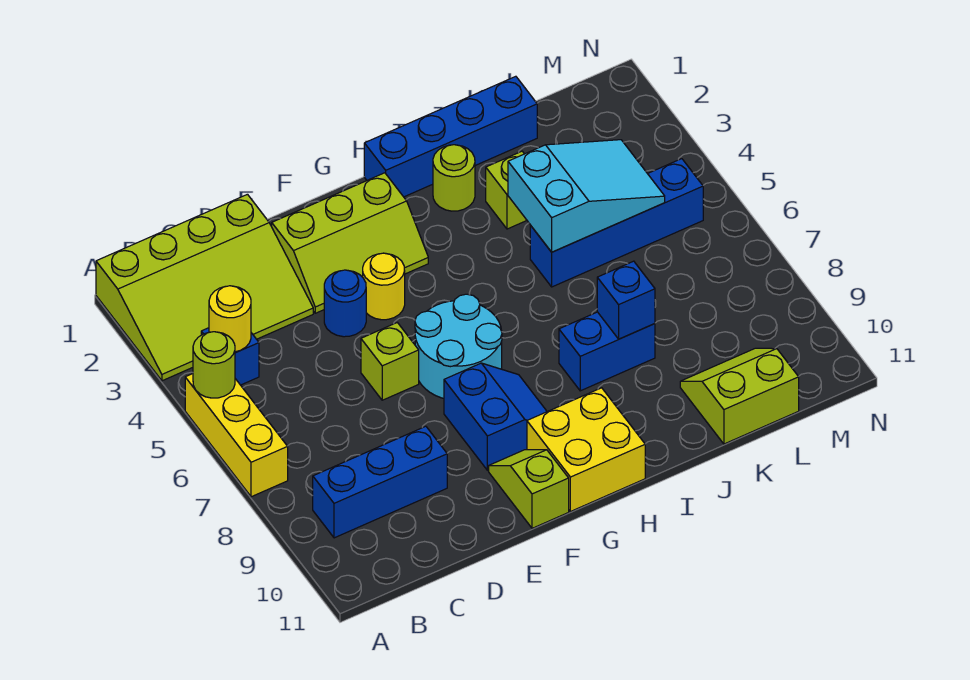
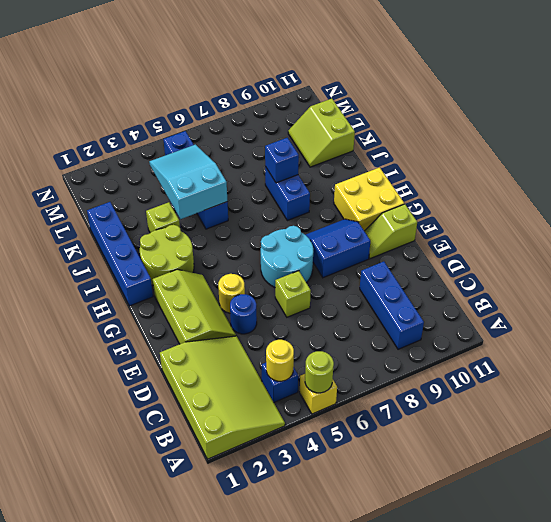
yellow brick A5:A7 level 1 -> yellow brick A5 level 1
lime round brick I2 level 1 -> lime round brick H2:I3 level 1

